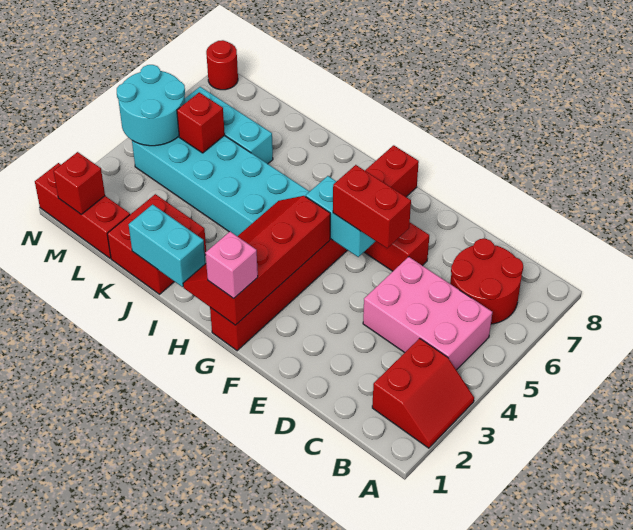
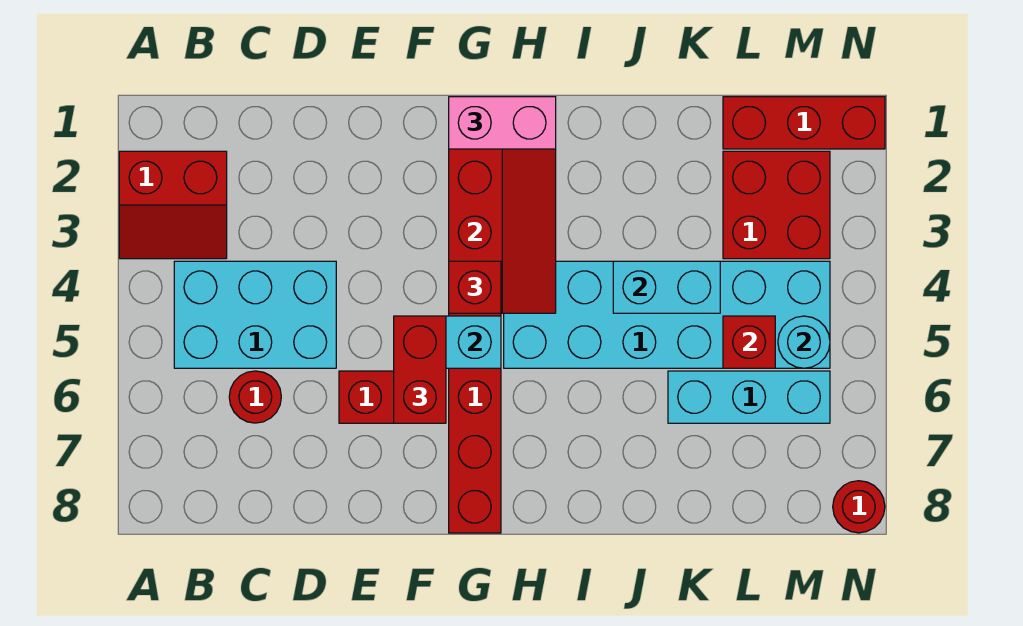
red slope A2:B3 level 1 top B -> red slope A2:B3 level 1 top 2
pink brick B4:D5 level 1 -> cyan brick B4:D5 level 1
red round brick B6:C7 level 1 -> red round brick C6 level 1
red brick E5:F5 level 3 -> red brick F5:F6 level 3
pink brick G1 level 3 -> pink brick G1:H1 level 3
cyan brick I1:J1 level 2 -> cyan brick J4:K4 level 2
red brick J1:K2 level 1 -> red brick L2:M3 level 1
red brick M1 level 2 -> red brick G4 level 3
cyan round brick M4:N5 level 2 -> cyan round brick M5 level 2

